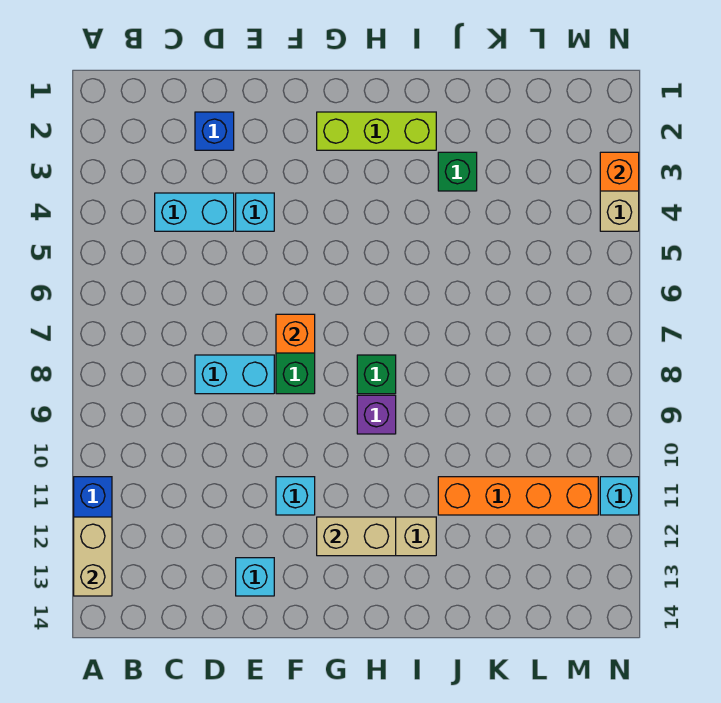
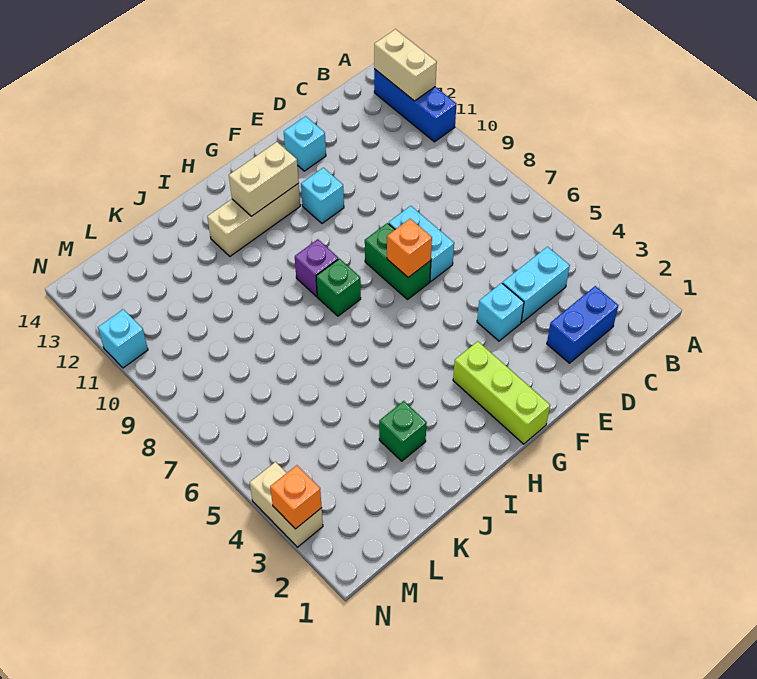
blue brick D2 level 1 -> blue brick C2:D2 level 1
cyan brick D8:E8 level 1 -> cyan brick E7:E8 level 1
lime brick G2:I2 level 1 -> lime brick G1:G3 level 1
orange brick J11:M11 level 1 -> none

